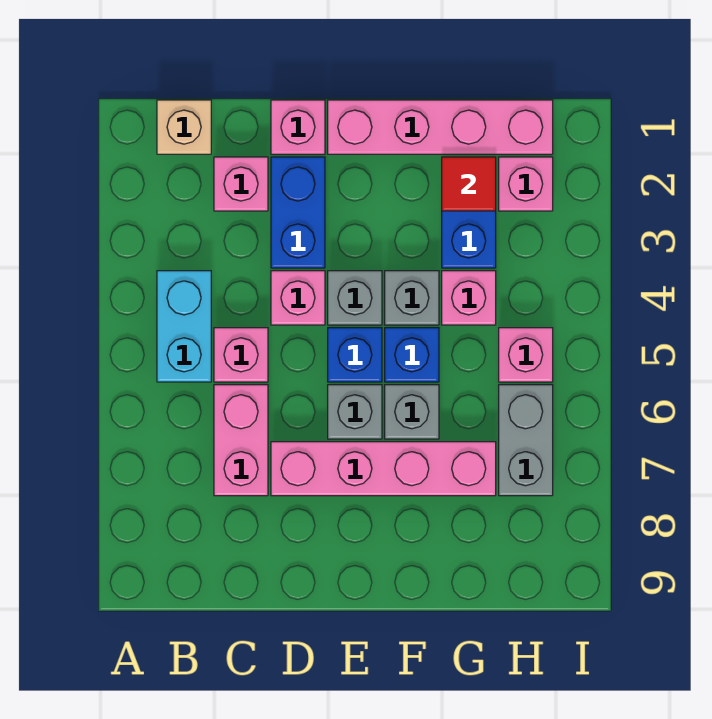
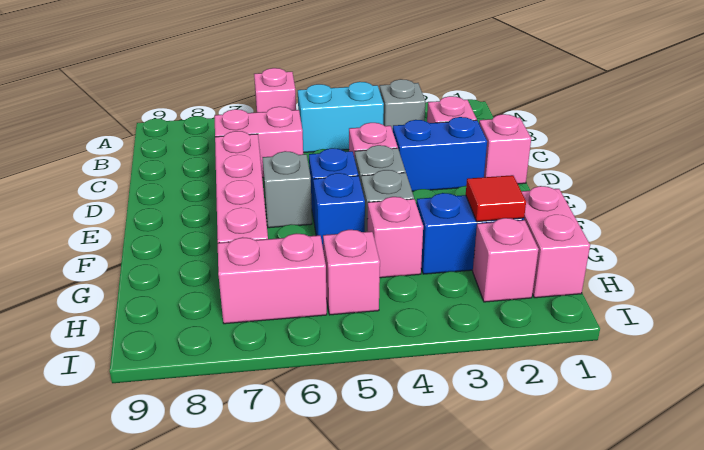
tan brick B1 level 1 -> none
pink brick C5 level 1 -> pink brick A6 level 1
pink brick E1:H1 level 1 -> pink brick G1:H1 level 1
grey brick F6 level 1 -> grey brick B3 level 1
grey brick H6:H7 level 1 -> pink brick H6:H7 level 1

